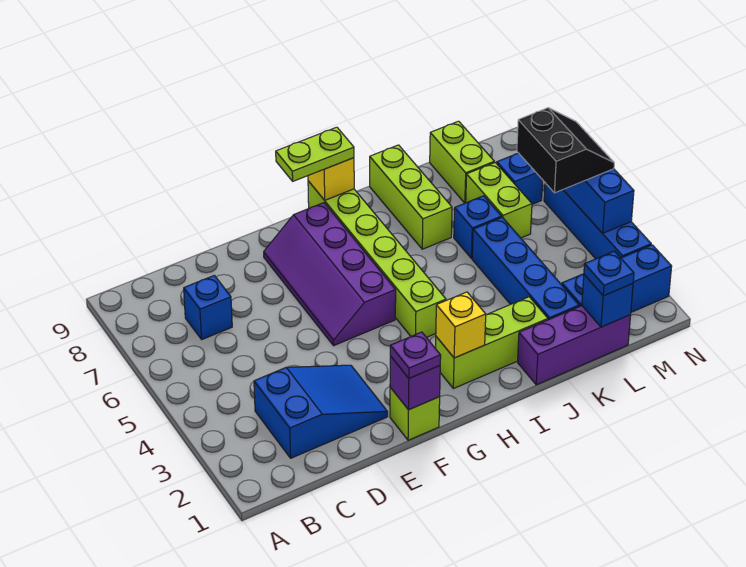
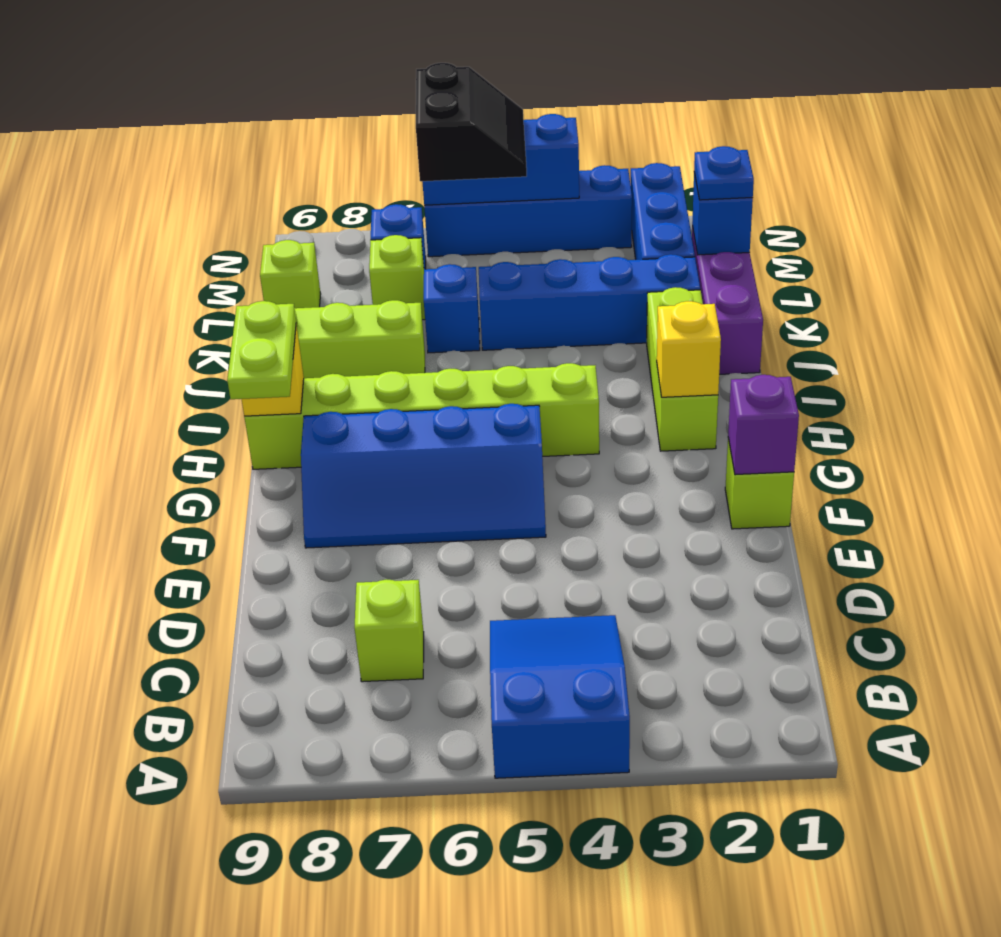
blue slope C2:E3 level 1 top C -> blue slope A4:C5 level 1 top A
blue brick C7 level 1 -> lime brick C7 level 1
purple plate F1 level 3 -> none
purple slope F5:G8 level 1 top G -> blue slope F5:G8 level 1 top G
lime brick L6:L7 level 1 -> lime brick L7 level 1
lime brick L8:L9 level 1 -> lime brick L9 level 1
black slope M5:N6 level 3 top M -> black slope M5:N6 level 3 top 6

